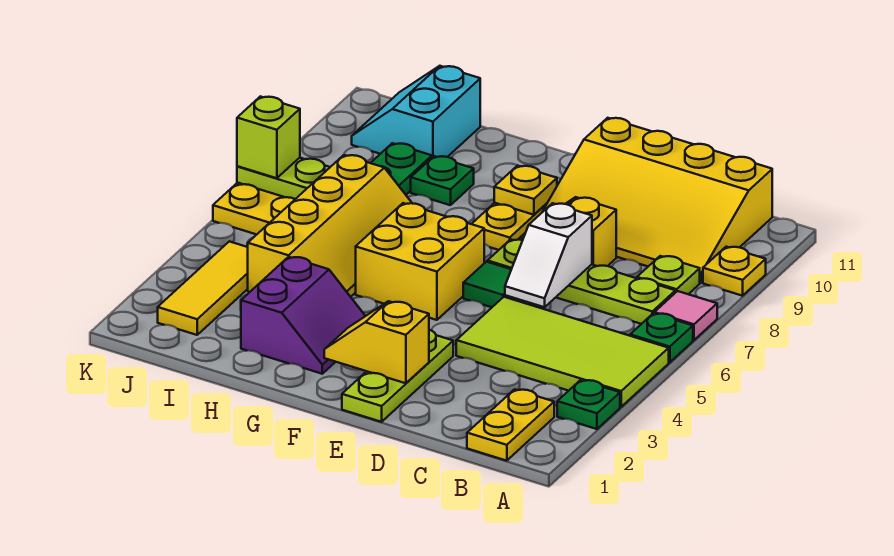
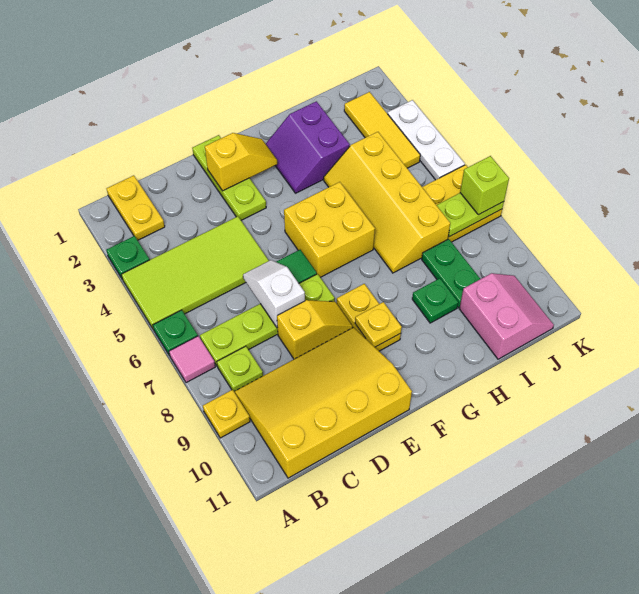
cyan slope I10:J11 level 1 top I -> pink slope I10:J11 level 1 top I
none -> white plate K3:K5 level 1

